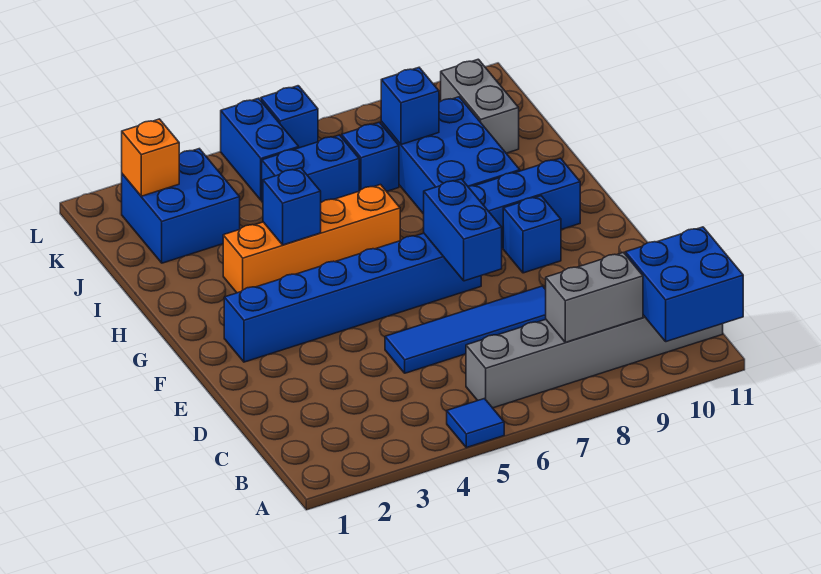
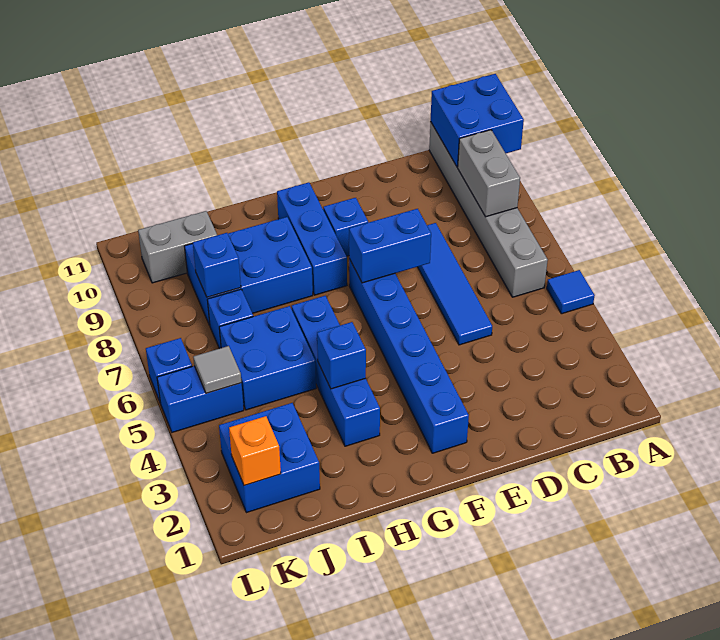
orange brick H3:H6 level 1 -> blue brick H3:H6 level 1
blue brick J5:J6 level 1 -> blue brick I5:J6 level 1
none -> grey tile K5 level 2

